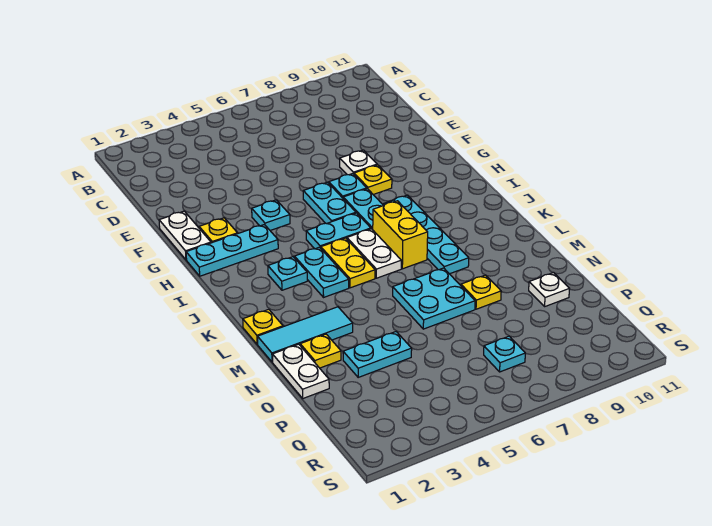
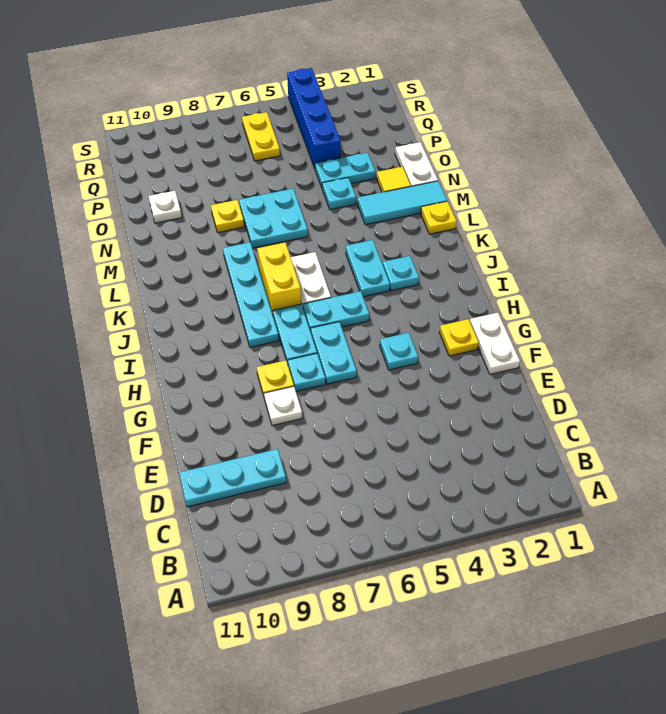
cyan plate H1:H3 level 1 -> cyan plate D9:D11 level 1
yellow plate J5:K5 level 1 -> yellow plate Q6:R6 level 1
yellow plate N2 level 1 -> yellow tile N2 level 1
none -> blue brick P4:S4 level 1
cyan plate Q7 level 1 -> cyan plate N4 level 1

